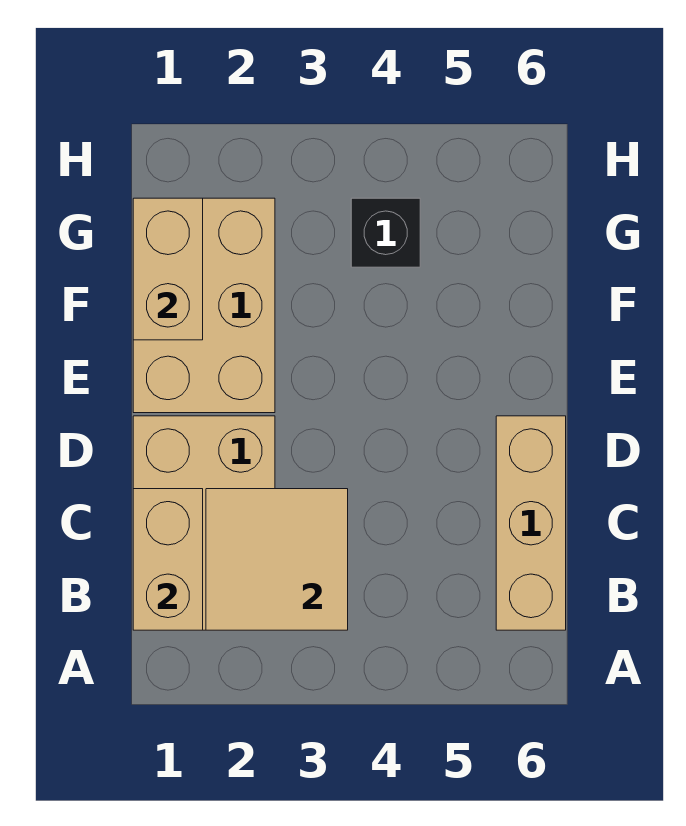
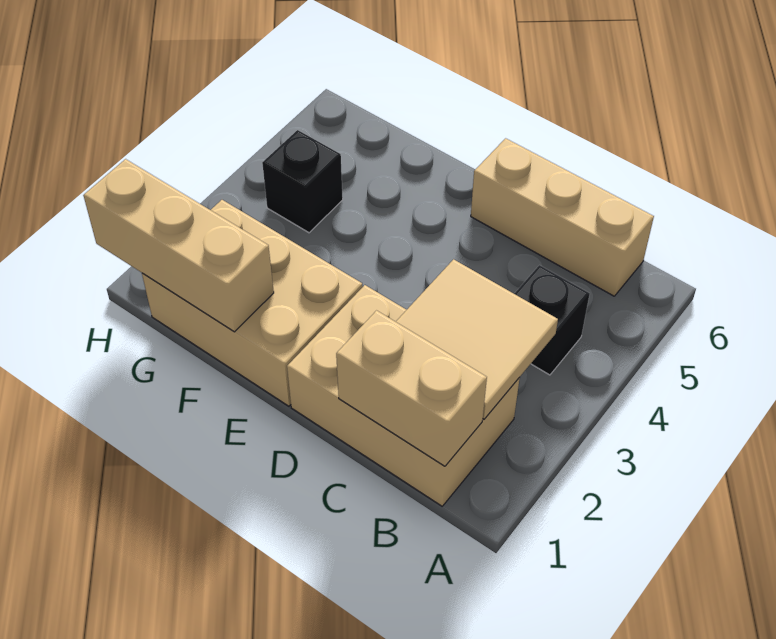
none -> black brick B4 level 1
tan brick F1:G1 level 2 -> tan brick F1:H1 level 2

